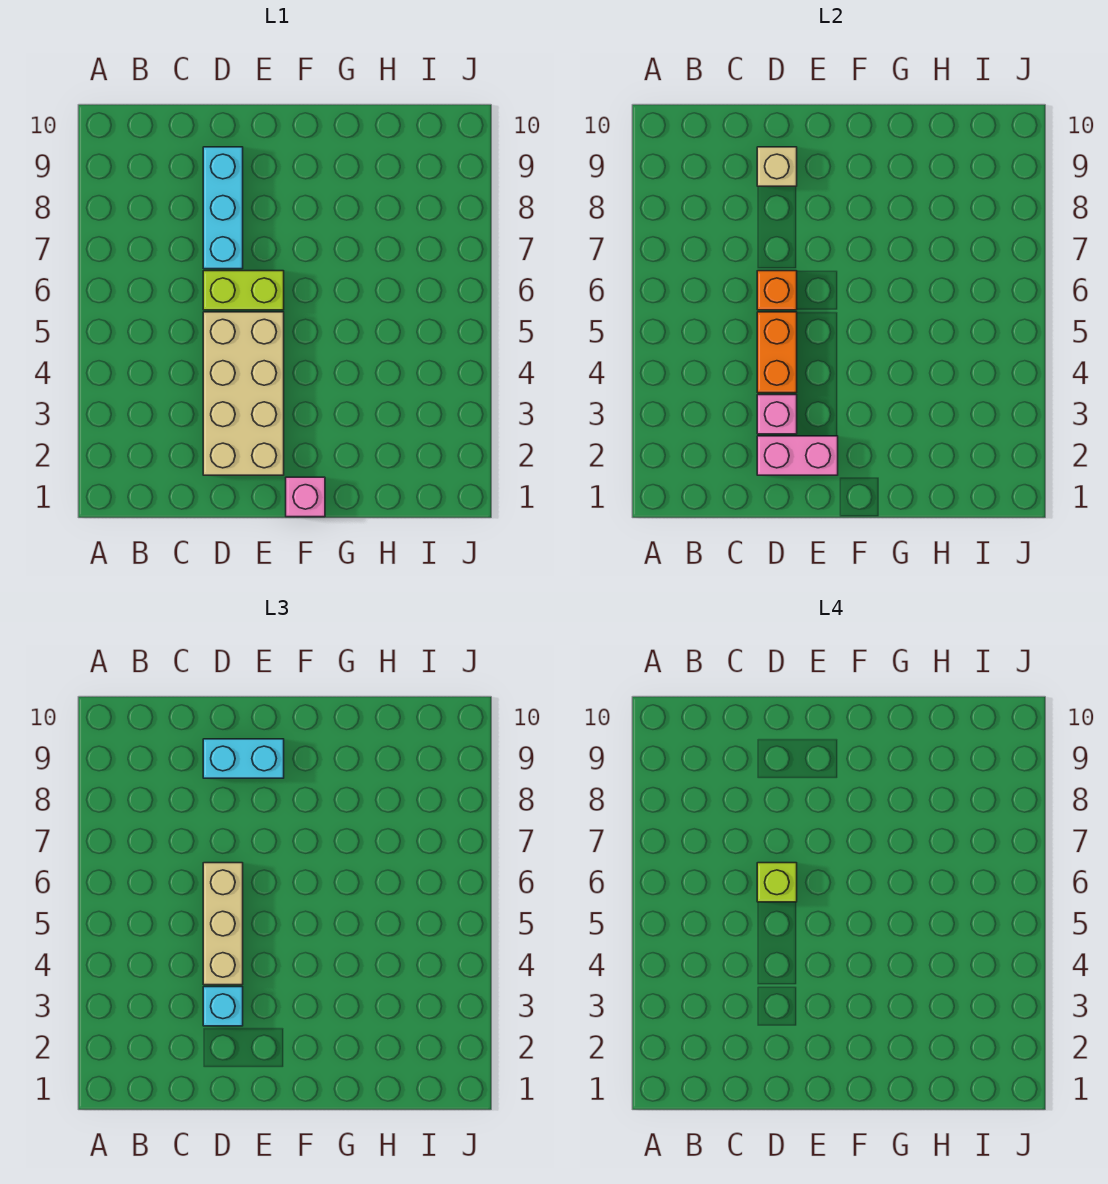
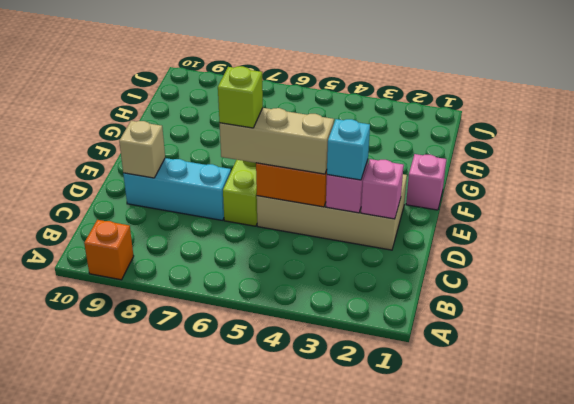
pink brick D2:E2 level 2 -> pink brick D2 level 2
orange brick D6 level 2 -> orange brick A9 level 1
cyan brick D9:E9 level 3 -> none

